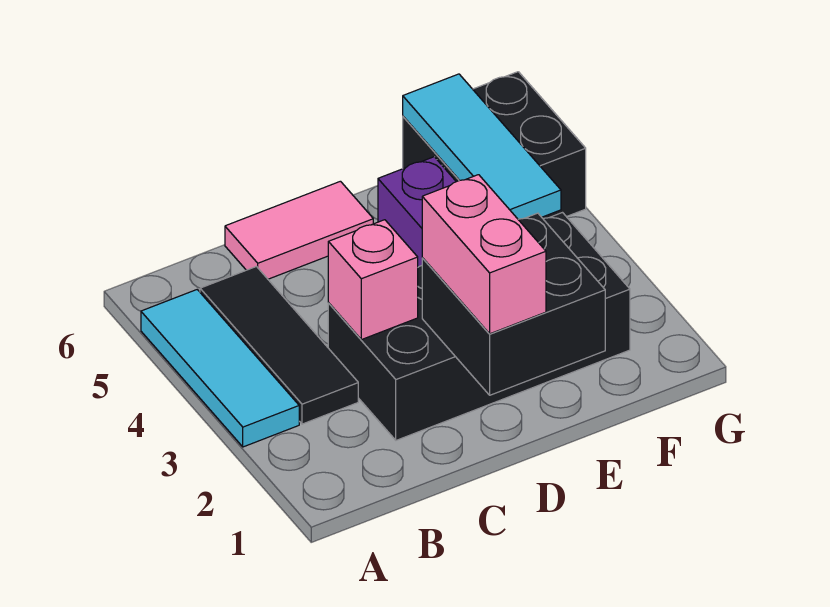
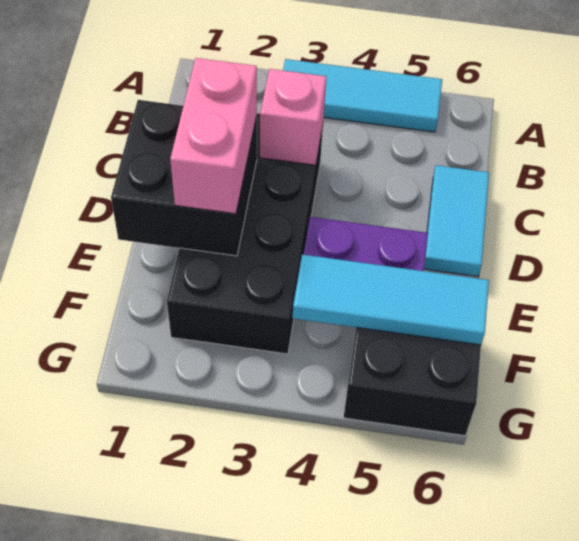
black tile B3:B5 level 1 -> none
pink tile C6:D6 level 1 -> cyan tile C6:D6 level 1
pink brick D1:D2 level 3 -> pink brick D2:E2 level 3

